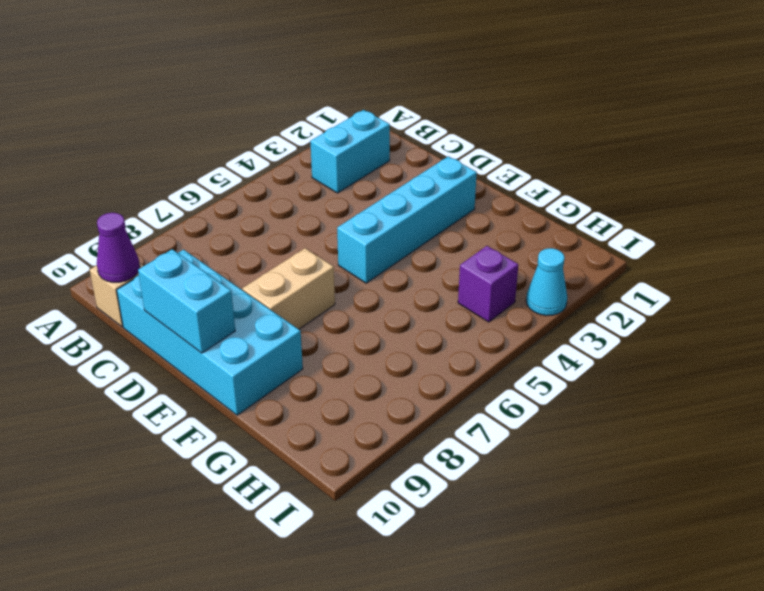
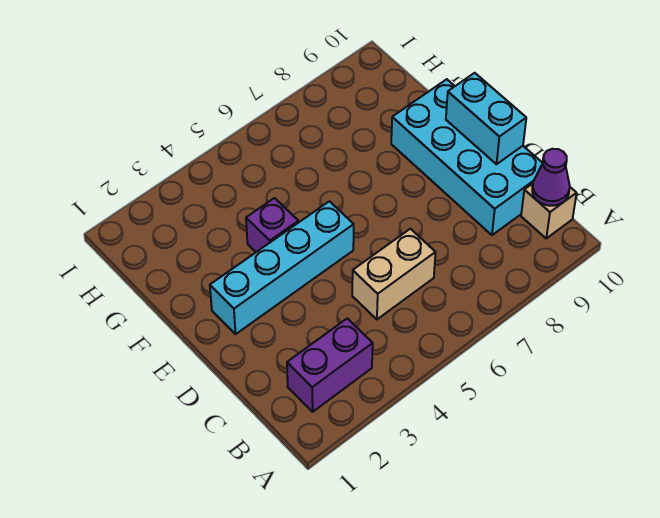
cyan brick B2:B3 level 1 -> purple brick B2:B3 level 1
tan brick E7:E8 level 1 -> tan brick C5:C6 level 1
purple brick H4 level 1 -> purple brick F4 level 1
cyan cone I3 level 1 -> none

